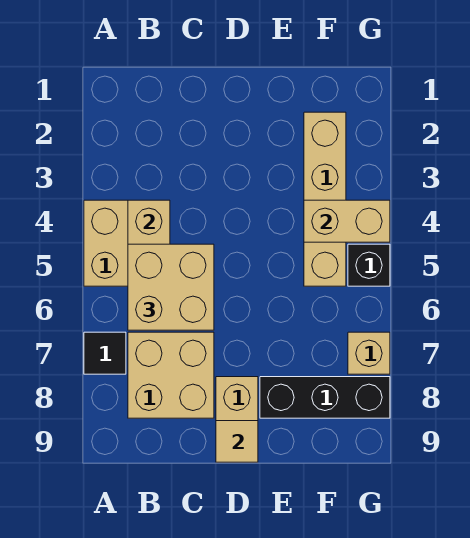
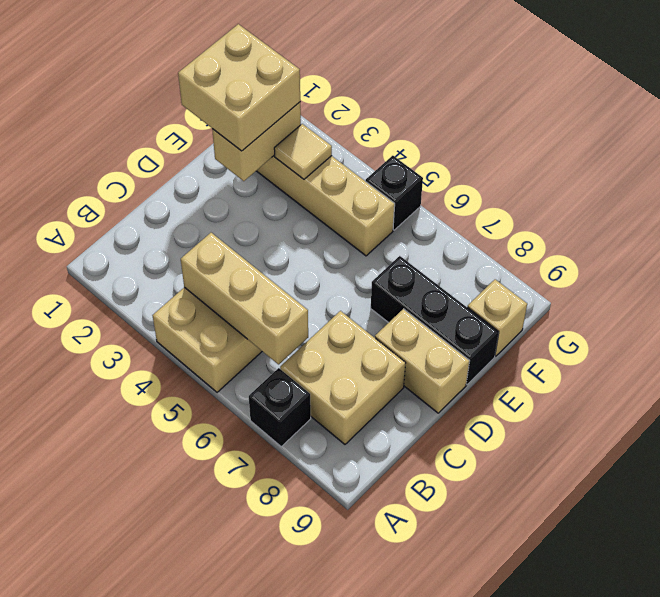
black tile A7 level 1 -> black brick A7 level 1
tan brick B5:C6 level 3 -> tan brick E1:F2 level 3
tan tile D9 level 2 -> tan tile F3 level 2
black brick E8:G8 level 1 -> black brick E7:E9 level 1
tan brick F4:G4 level 2 -> tan brick E2:F2 level 2
tan brick G7 level 1 -> tan brick F9 level 1

